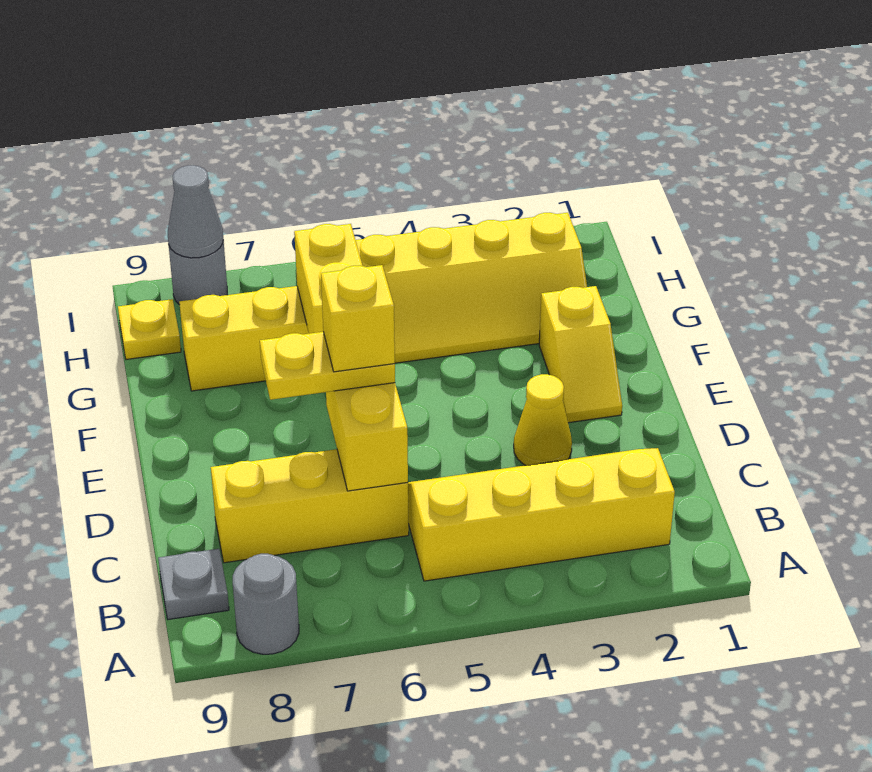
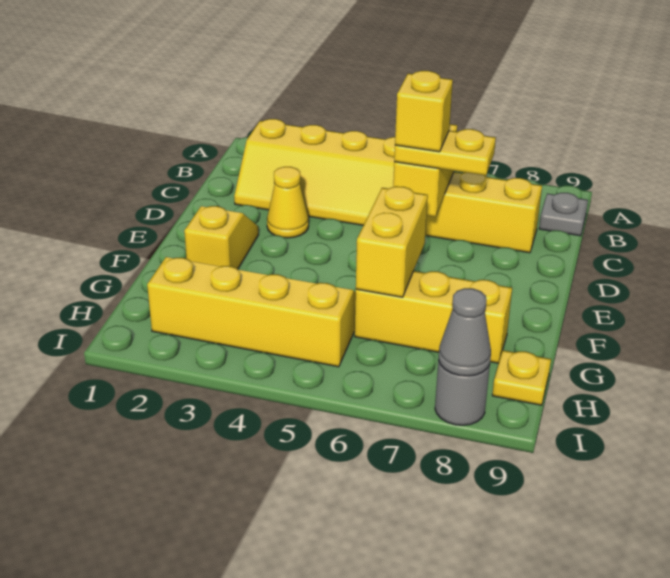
grey round brick A8 level 1 -> none

